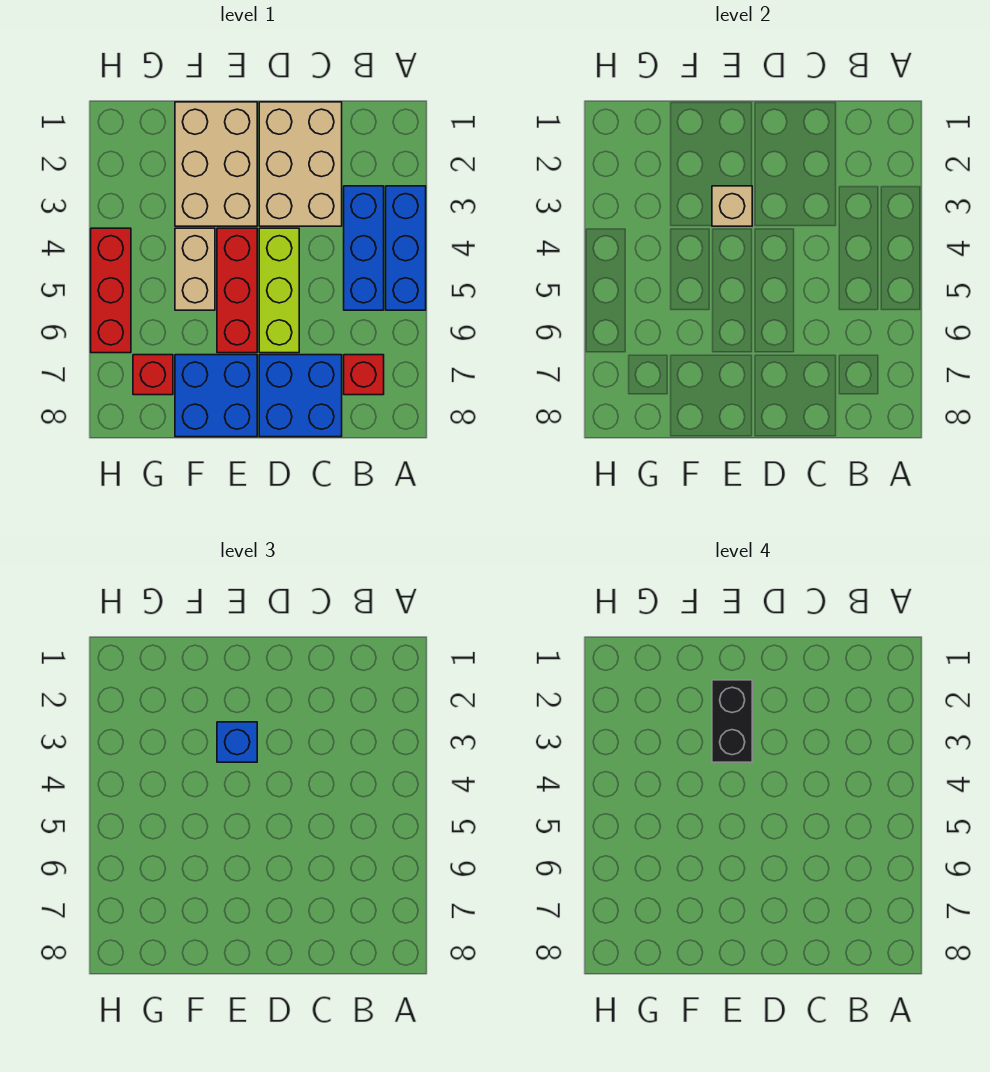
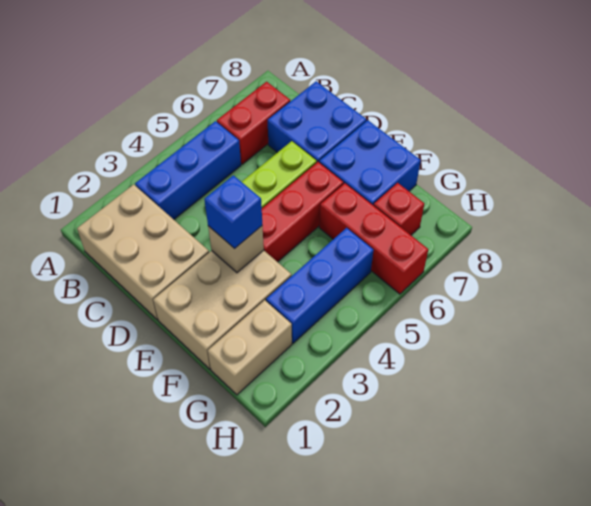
blue brick A3:A5 level 1 -> blue brick G3:G5 level 1
red brick B7 level 1 -> red brick B6:B7 level 1
tan brick C1:D3 level 1 -> tan brick B1:D2 level 1
black brick E2:E3 level 4 -> none
tan brick F4:F5 level 1 -> tan brick G1:G2 level 1
red brick H4:H6 level 1 -> red brick F6:H6 level 1

